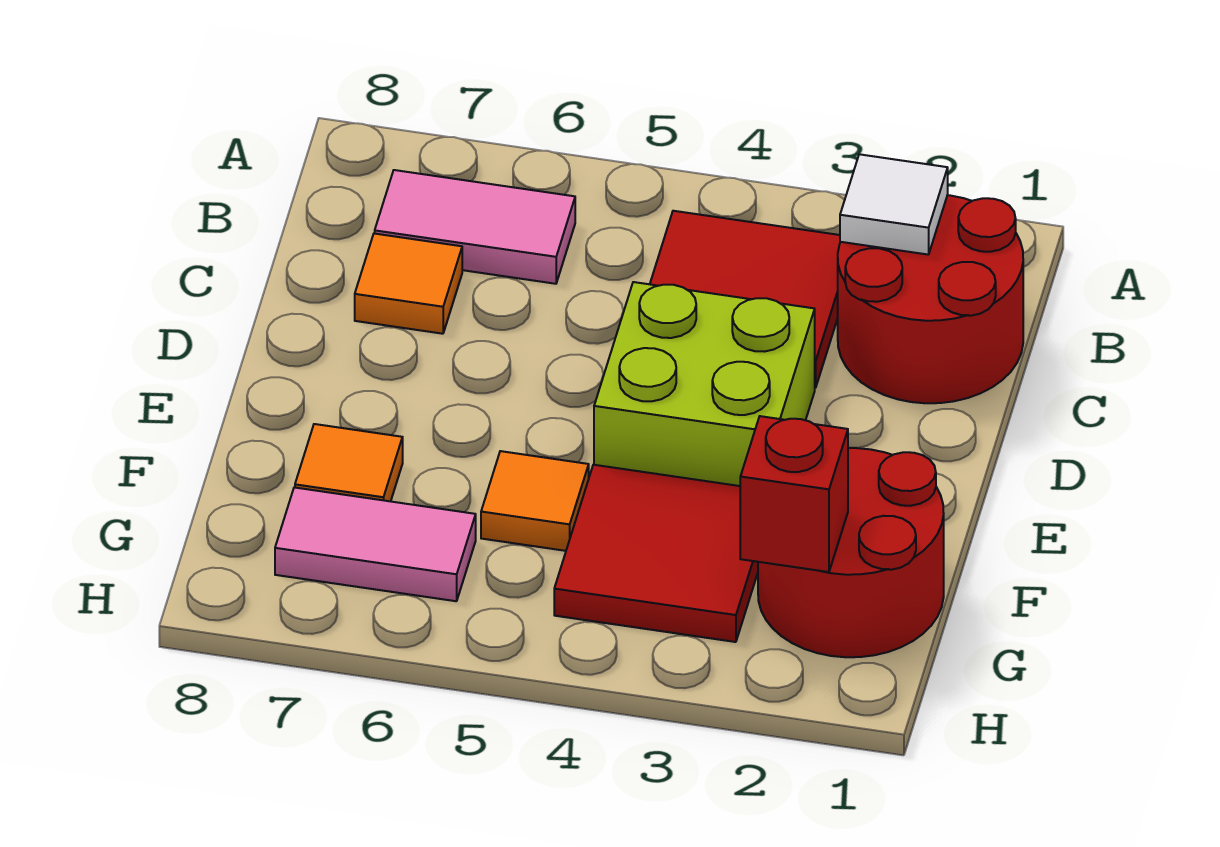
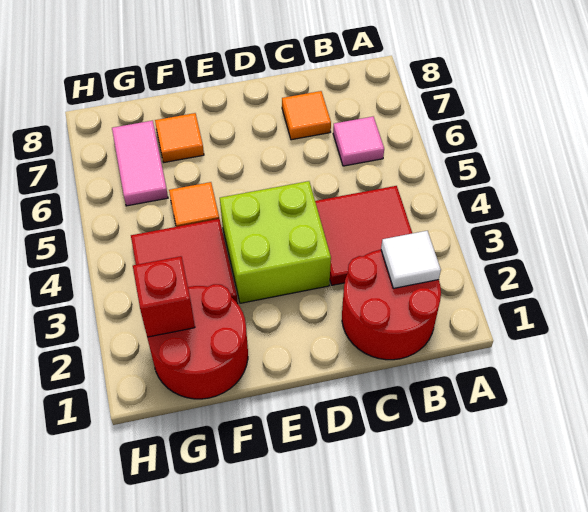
pink tile B6:B7 level 1 -> pink tile B6 level 1

